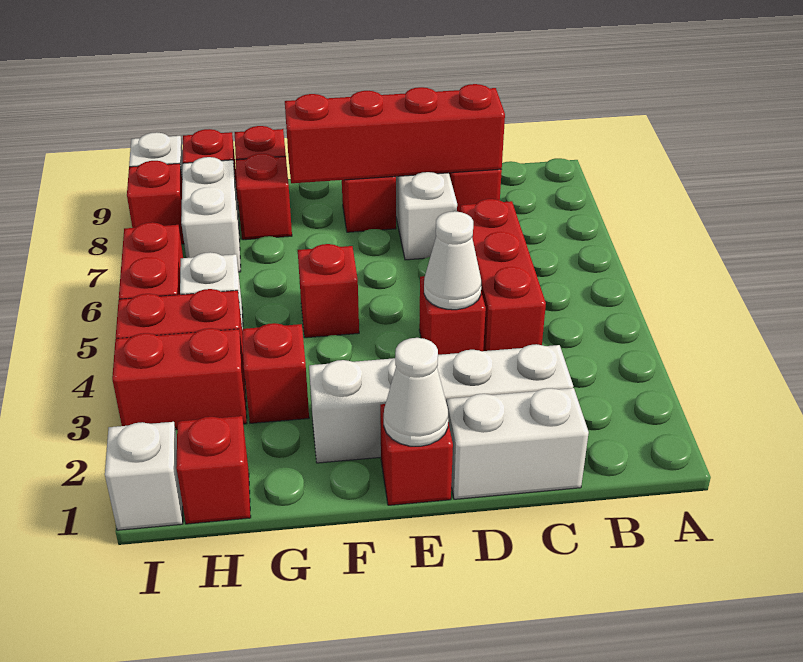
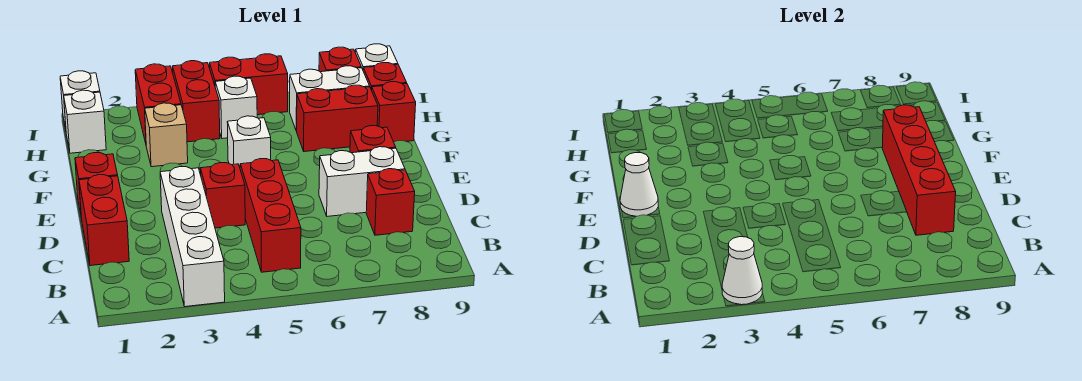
white brick C1:D1 level 1 -> red brick C1:D1 level 1
white brick C2:F2 level 1 -> white brick A3:D3 level 1
red brick C4:C6 level 1 -> red brick B5:D5 level 1
white cone D4 level 2 -> white cone A3 level 2
red brick F5 level 1 -> white brick F5 level 1
red brick G3 level 1 -> tan brick G3 level 1
red brick G8 level 1 -> red brick G7:G8 level 1
red brick H1 level 1 -> white brick H1 level 1

